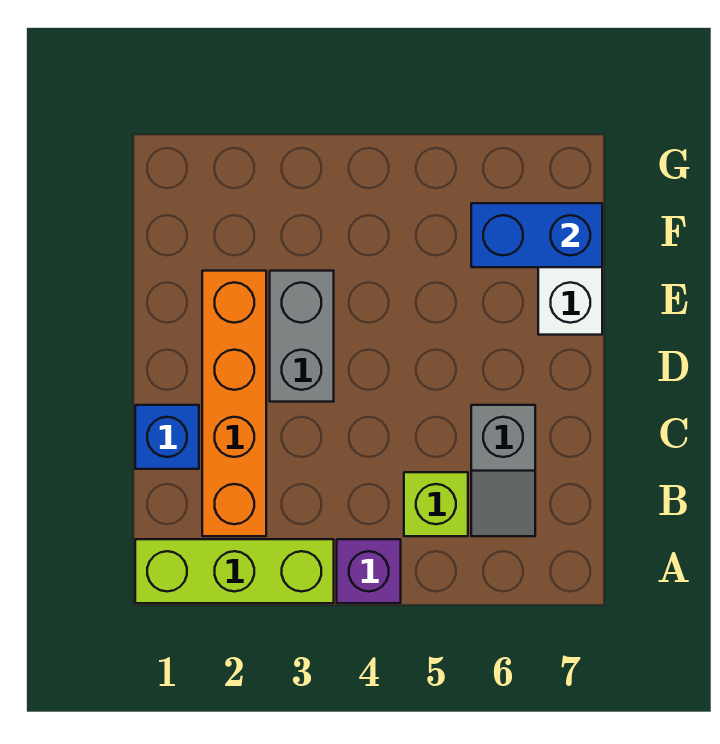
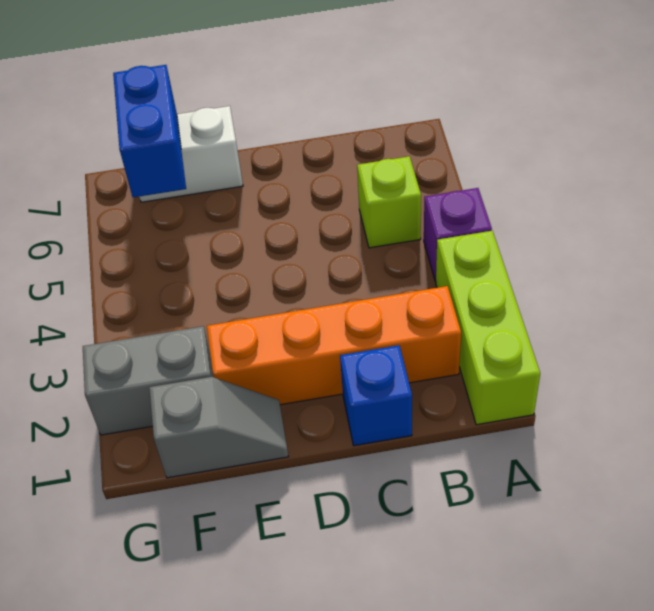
grey slope B6:C6 level 1 top C -> grey slope E1:F1 level 1 top F
grey brick D3:E3 level 1 -> grey brick F2:G2 level 1

